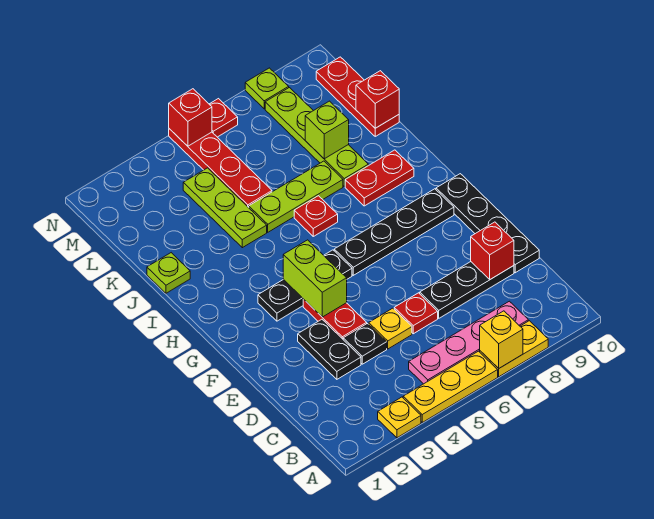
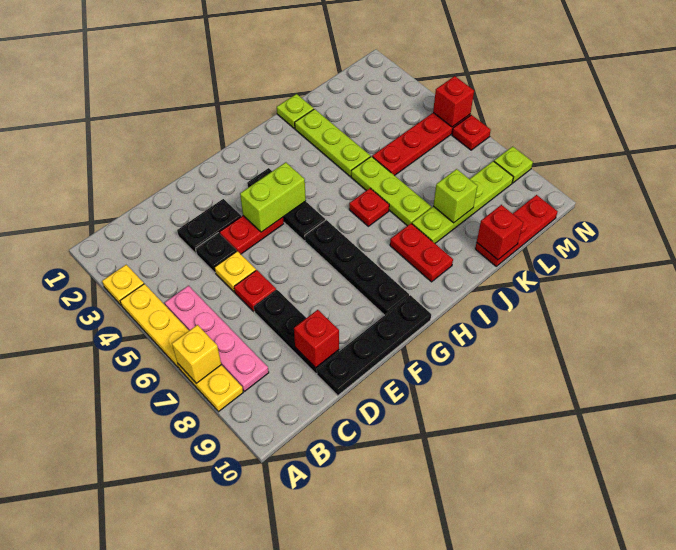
lime plate J4:L4 level 1 -> lime plate J2:J4 level 1

